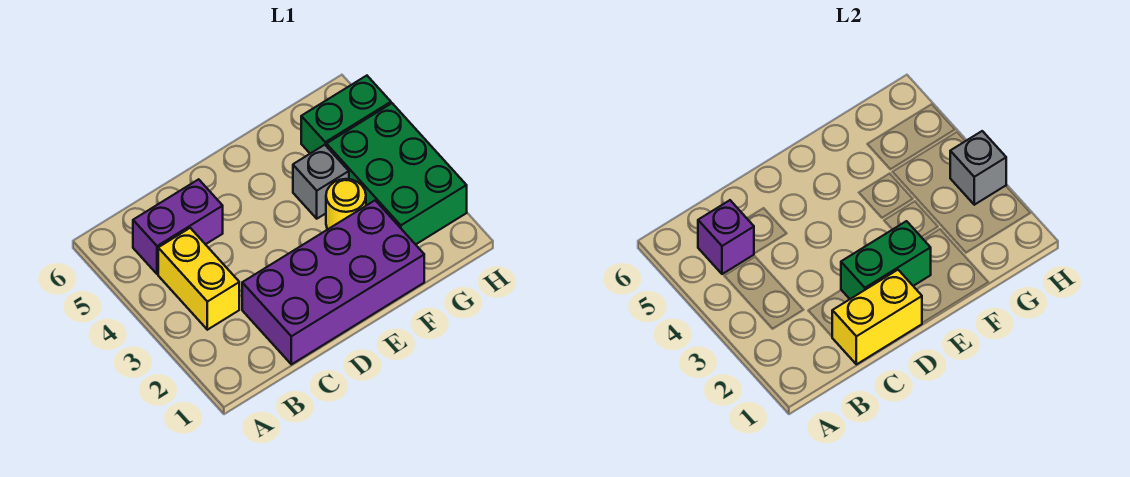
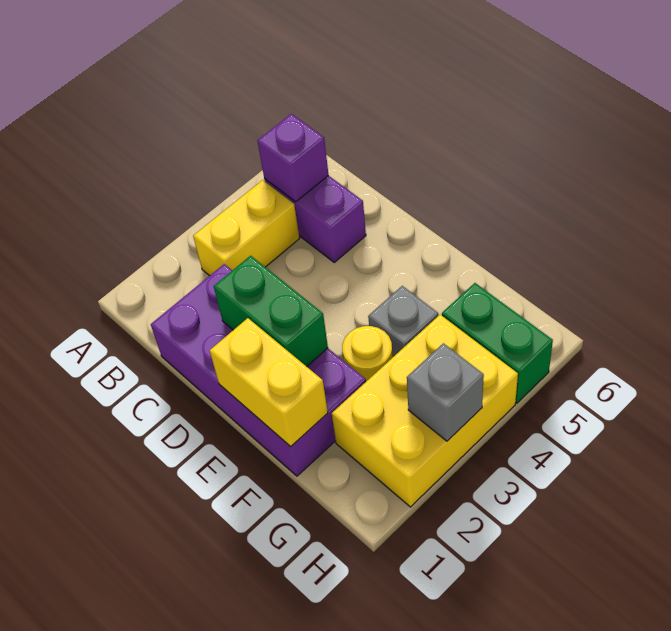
yellow brick C1:D1 level 2 -> yellow brick E1:F1 level 2
green brick G2:H4 level 1 -> yellow brick G2:H4 level 1

